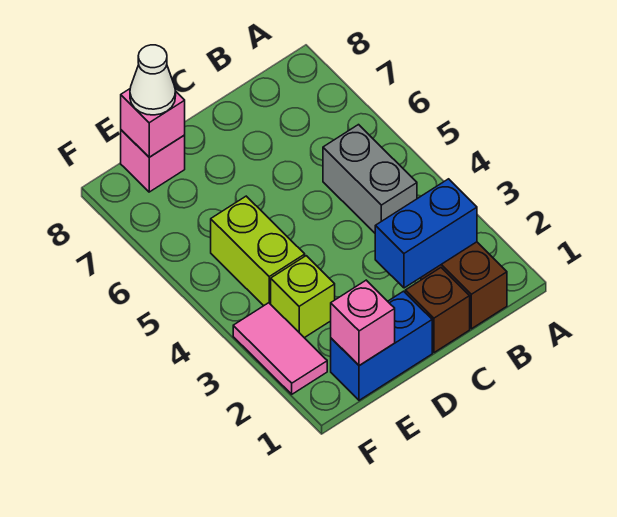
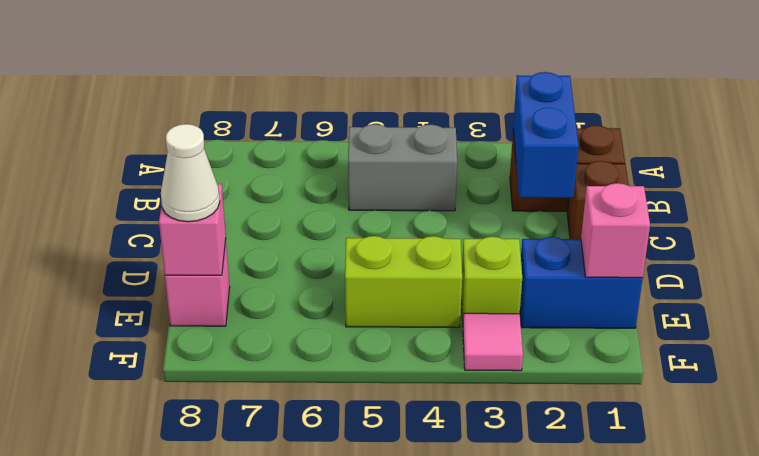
blue brick D1:E1 level 1 -> blue brick E1:E2 level 1
pink tile F2:F3 level 1 -> pink tile F3 level 1

